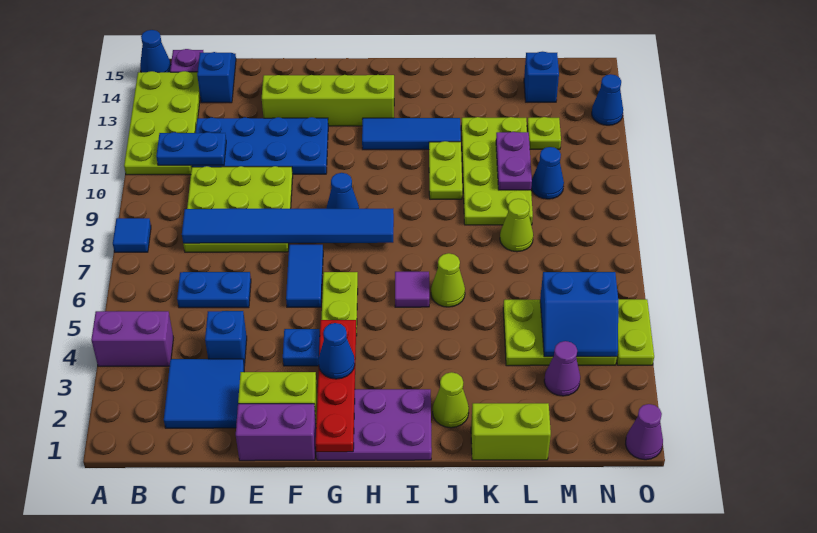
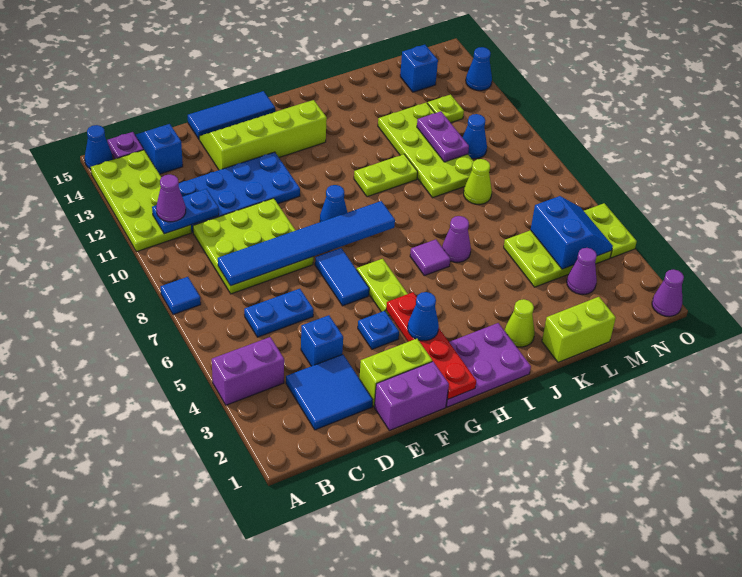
none -> purple cone B11 level 3
blue tile H12:J12 level 1 -> blue tile E15:G15 level 1
lime cone J6 level 1 -> purple cone J6 level 1
lime plate J10:J11 level 1 -> lime plate I10:J10 level 1
blue slope M4:N5 level 2 top 5 -> blue slope M4:N5 level 2 top M

